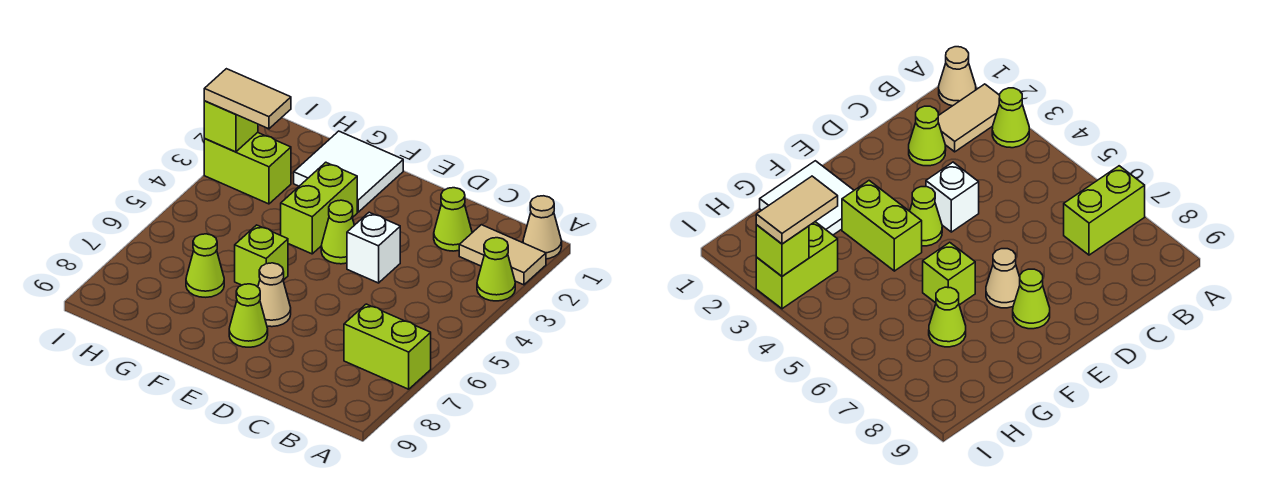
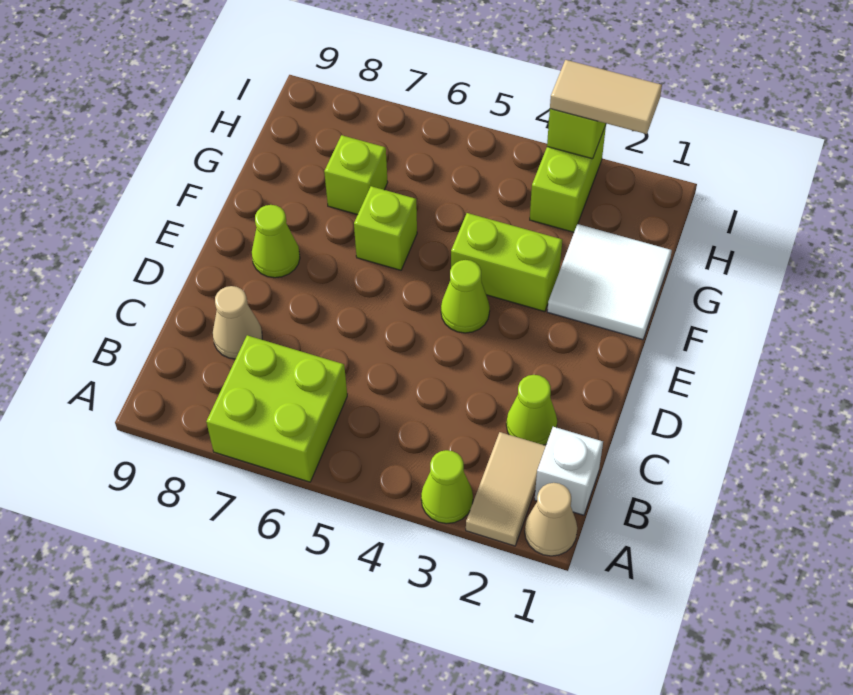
lime brick A7:B7 level 1 -> lime brick A6:B7 level 1
white brick D4 level 1 -> white brick B1 level 1
tan cone E7 level 1 -> tan cone C8 level 1
lime cone G7 level 1 -> lime brick G7 level 1
tan tile H3:I3 level 3 -> tan tile I2:I3 level 3

